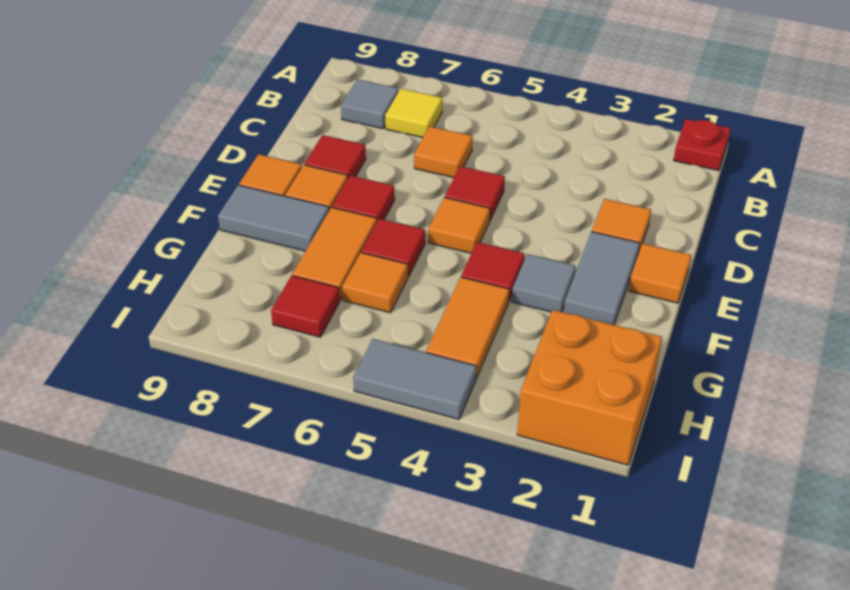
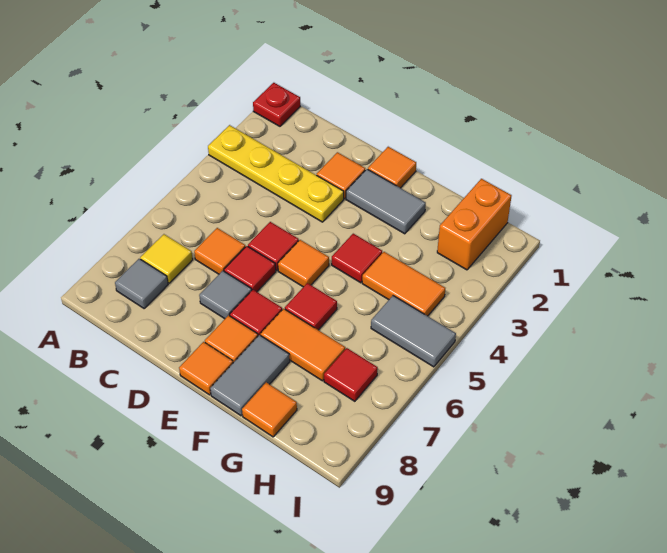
none -> yellow plate A3:D3 level 1
red tile D8 level 1 -> red tile D6 level 1
grey tile F3 level 1 -> grey tile D7 level 1
orange tile G6 level 1 -> orange tile G9 level 1
orange brick H1:I2 level 1 -> orange brick H1:H2 level 1
grey tile I4:I5 level 1 -> grey tile H5:I5 level 1

